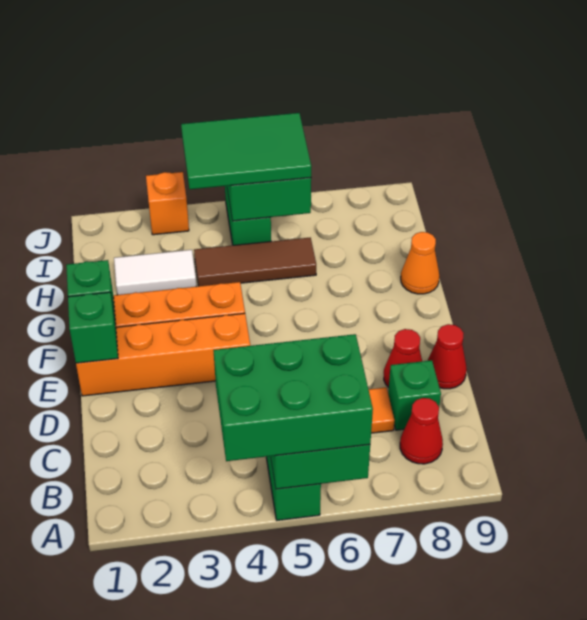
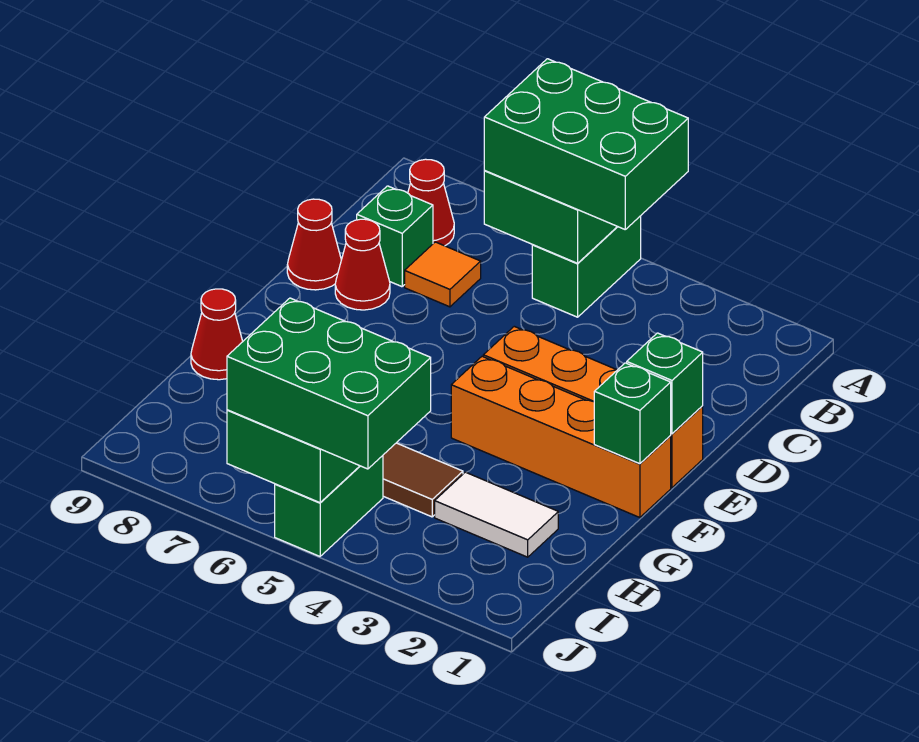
orange cone G9 level 1 -> red cone G9 level 1
green tile I4:J6 level 3 -> green brick I4:J6 level 3
orange brick J3 level 1 -> none

